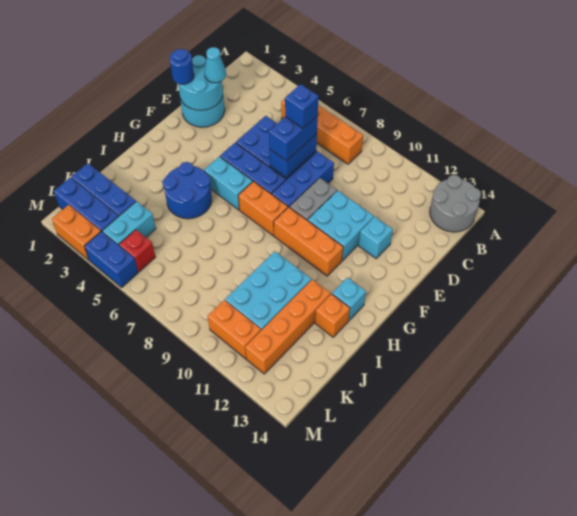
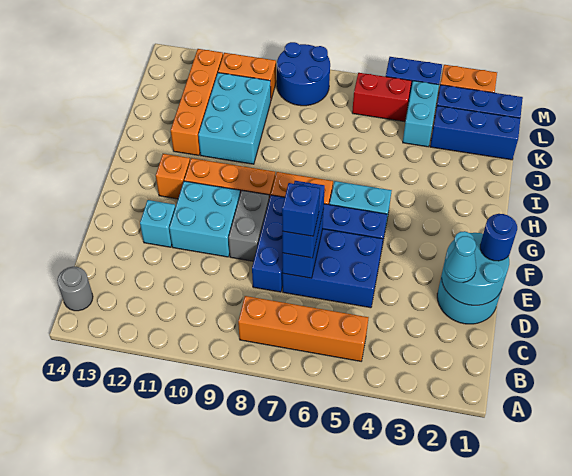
grey round brick A13:B14 level 1 -> grey round brick B14 level 1
blue round brick H4:I5 level 1 -> blue round brick L8:M9 level 1
cyan brick H13 level 1 -> none
orange brick I13 level 1 -> orange brick G12 level 1
red brick L5 level 1 -> red brick L5:L6 level 1

